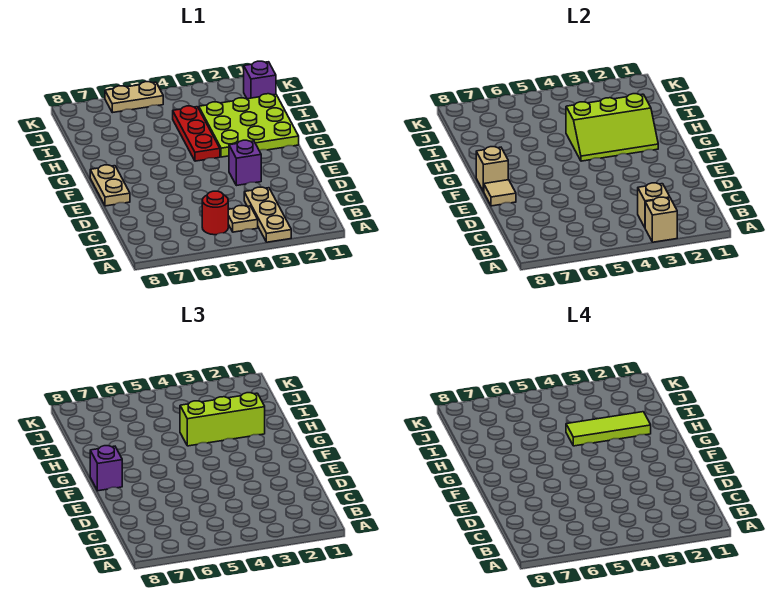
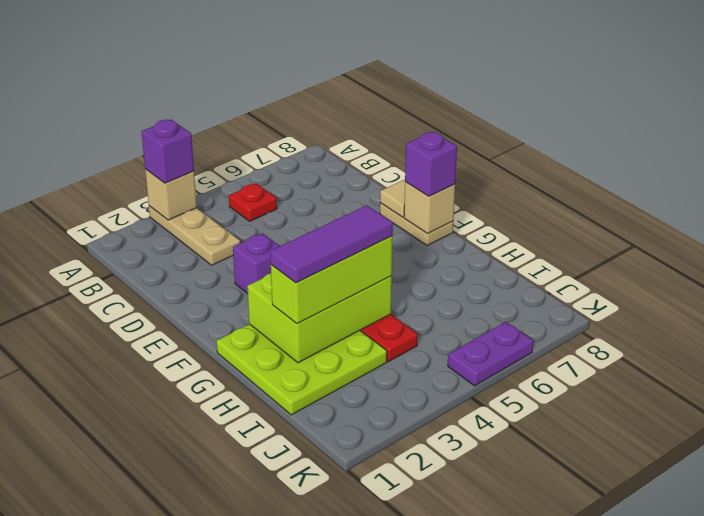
tan brick B3 level 2 -> none
tan plate B4 level 1 -> none
red round brick B5 level 1 -> red plate B5 level 1
lime slope G2:H4 level 2 top H -> lime brick G2:H4 level 2
lime tile H2:H4 level 4 -> purple tile H2:H4 level 4
purple brick J1 level 1 -> purple brick A3 level 3
tan plate K5:K6 level 1 -> purple plate K5:K6 level 1

